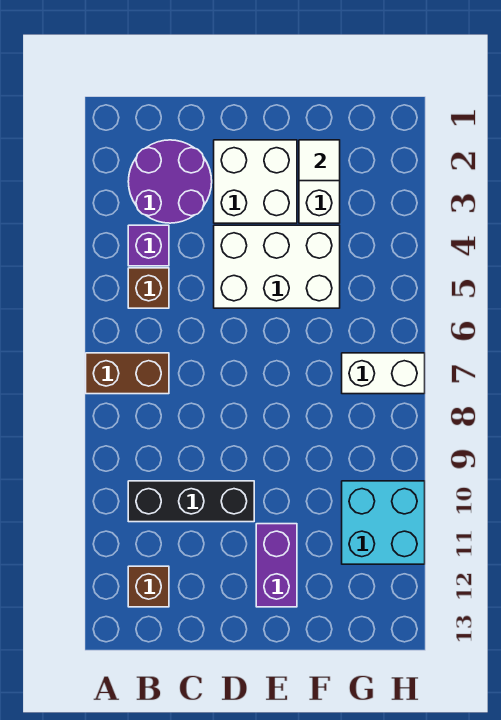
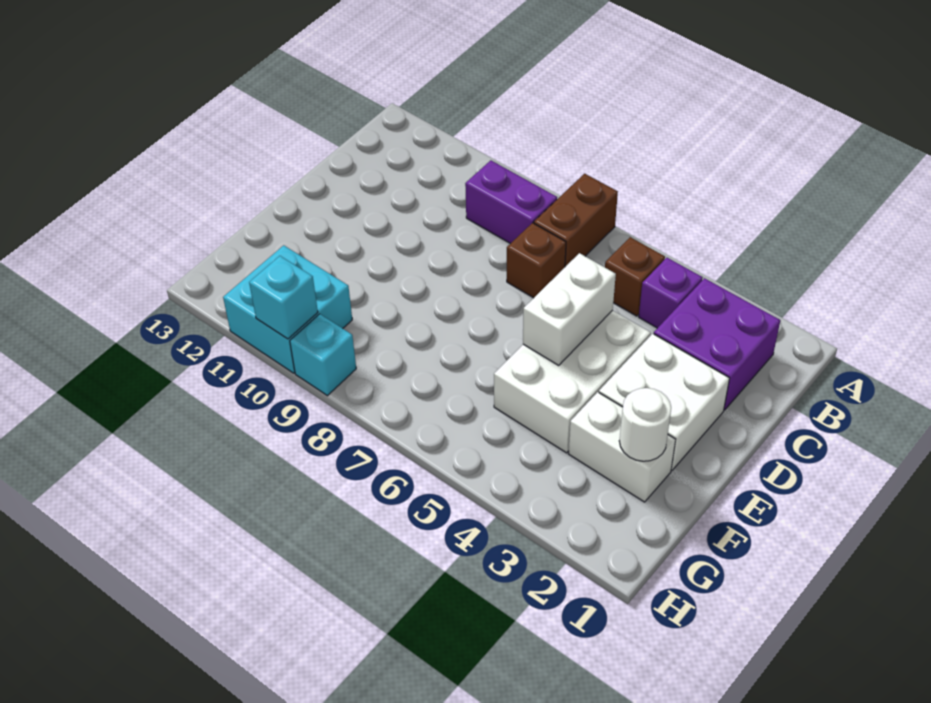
purple round brick B2:C3 level 1 -> purple brick B2:C3 level 1
black brick B10:D10 level 1 -> none
brown brick B12 level 1 -> brown brick C7 level 1
purple brick E11:E12 level 1 -> purple brick B8:B9 level 1
white tile F2 level 2 -> white round brick F2 level 2
white brick G7:H7 level 1 -> white brick D5:E5 level 2
none -> cyan brick H9 level 1
none -> cyan brick H10 level 2

